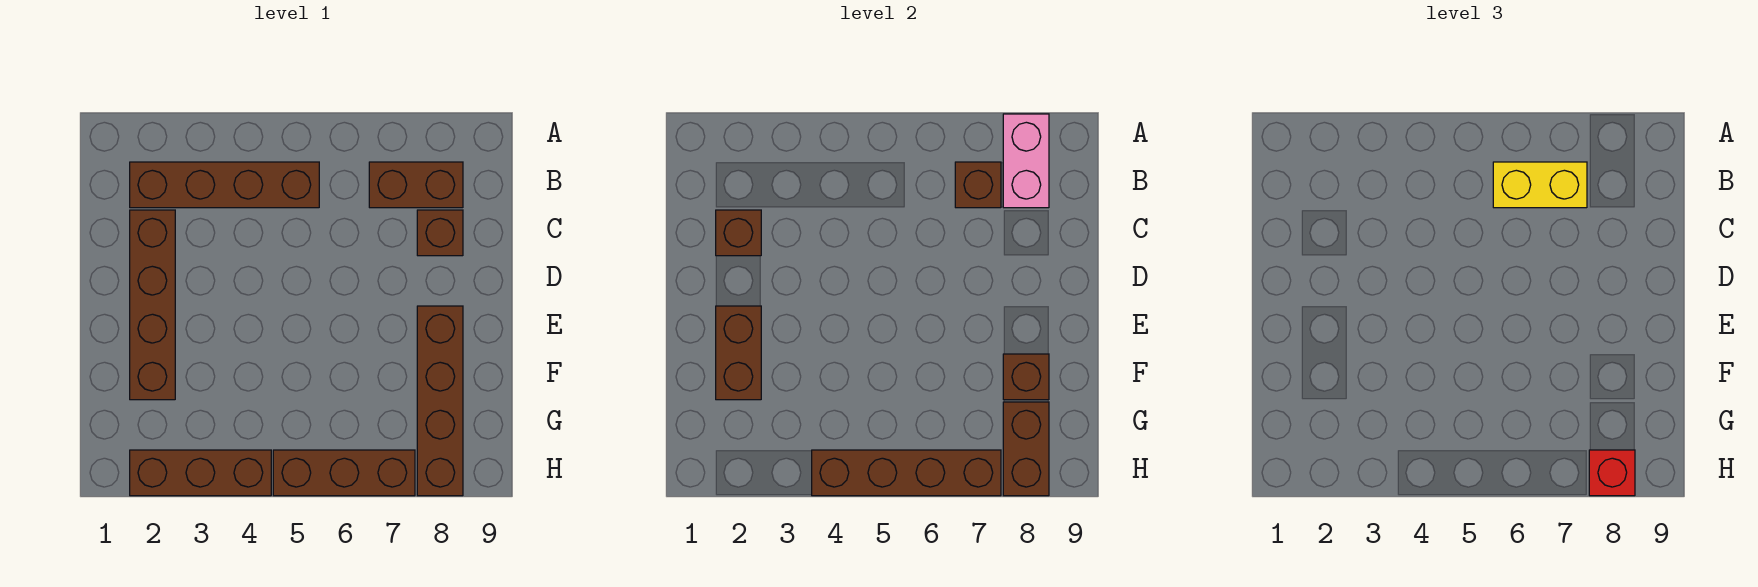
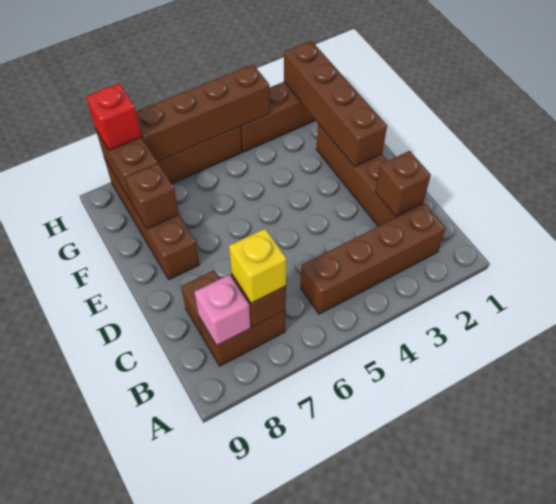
pink brick A8:B8 level 2 -> pink brick B8 level 2
yellow brick B6:B7 level 3 -> yellow brick B7 level 3
brown brick E2:F2 level 2 -> brown brick E2:H2 level 2

